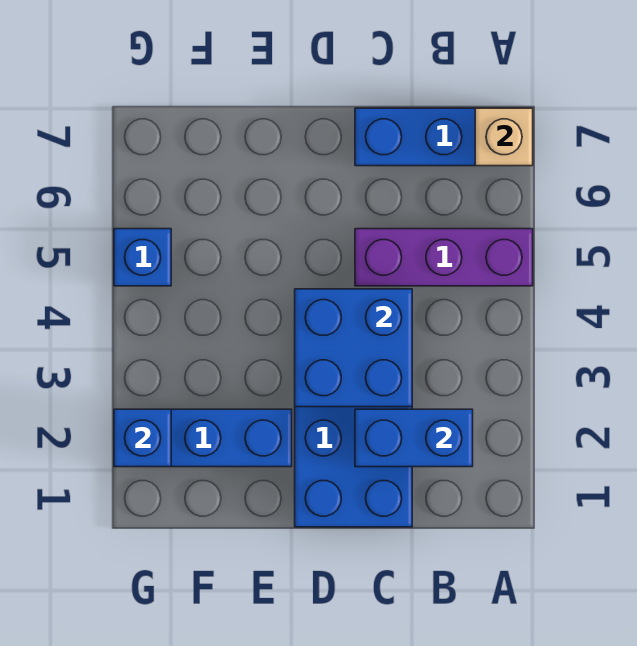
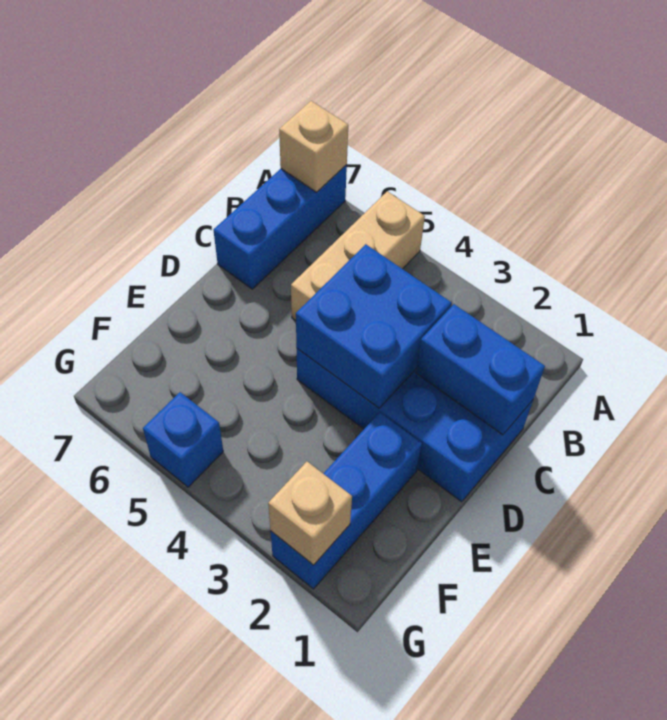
purple brick A5:C5 level 1 -> tan brick A5:C5 level 1
blue brick B2:C2 level 2 -> blue brick C1:C2 level 2
blue brick G2 level 2 -> tan brick G2 level 2

